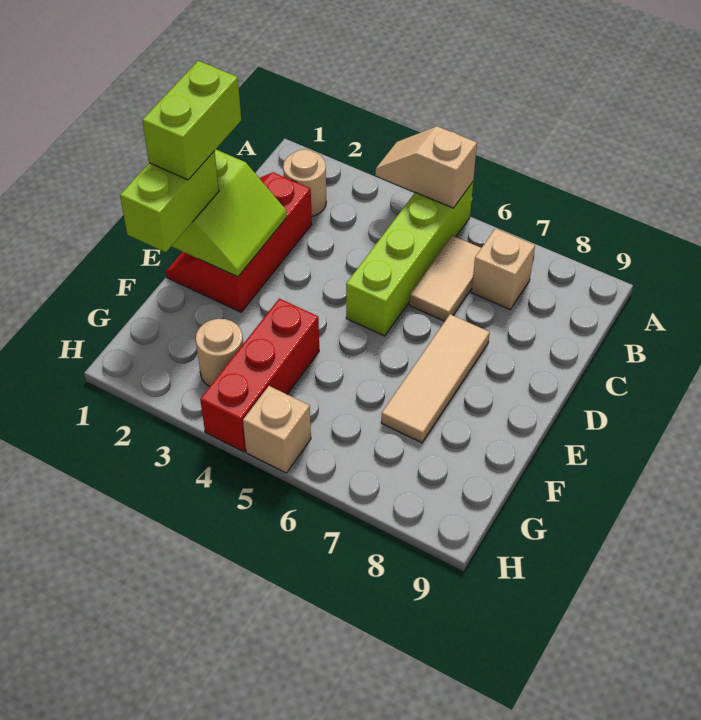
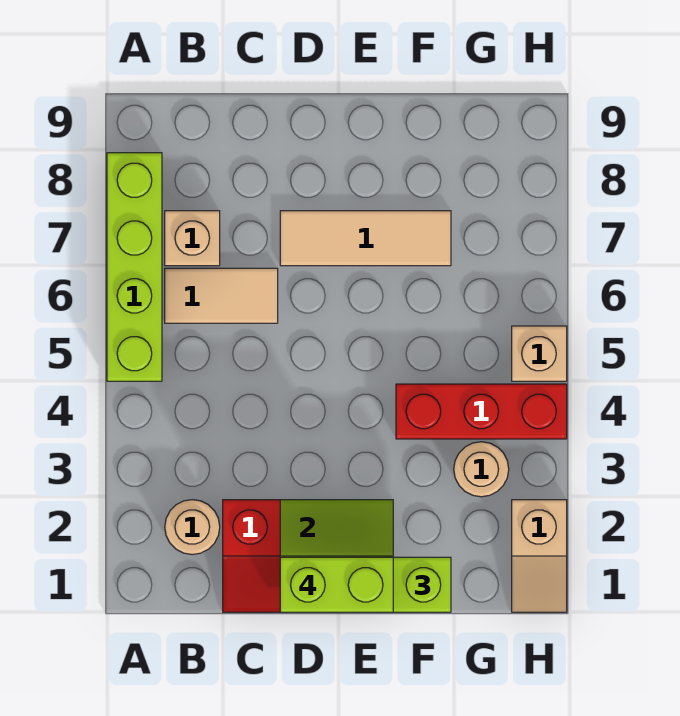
tan slope A4:A5 level 2 top 5 -> tan slope H1:H2 level 1 top 2
lime brick A5:D5 level 1 -> lime brick A5:A8 level 1

